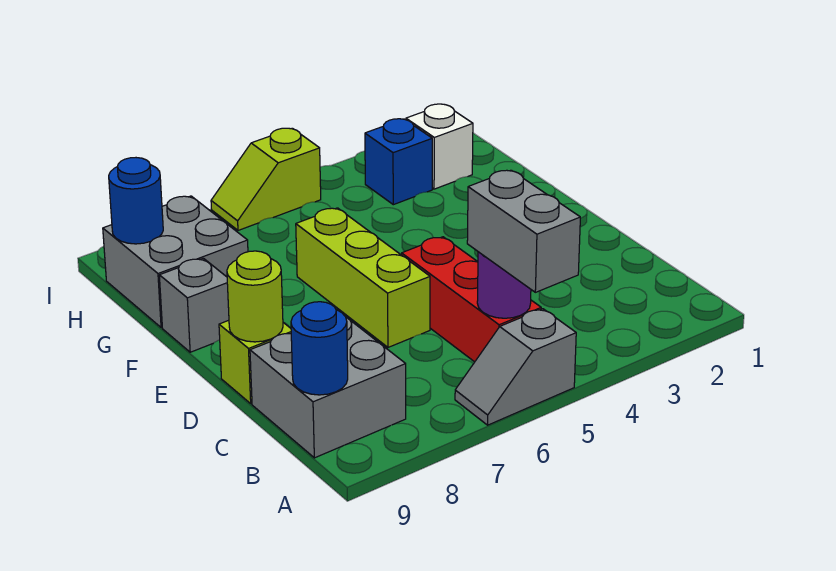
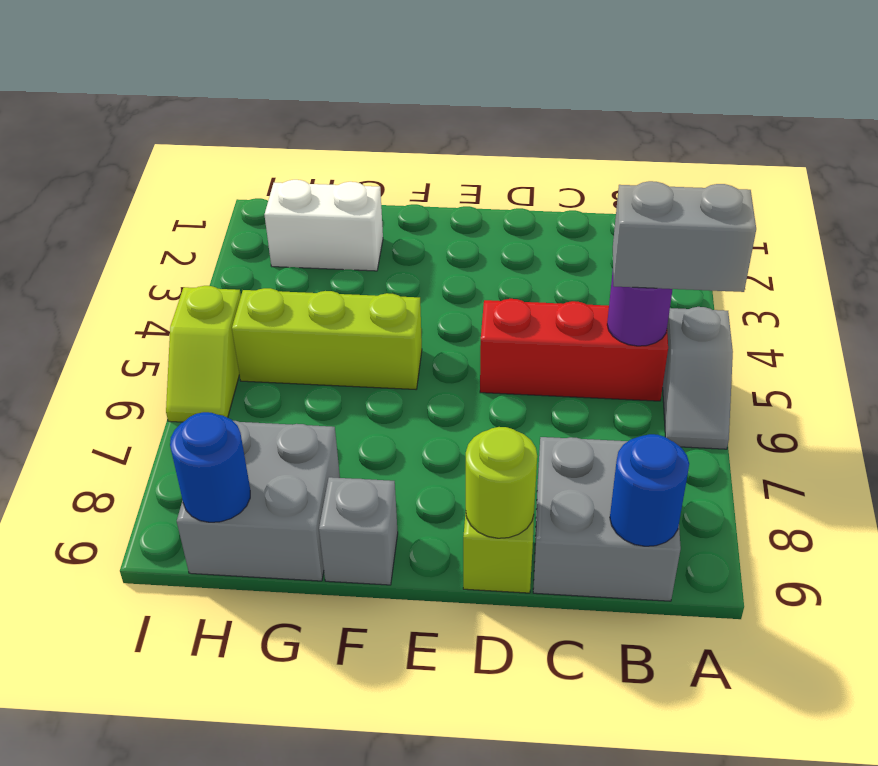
lime brick D6:F6 level 1 -> lime brick F5:H5 level 1
white brick H2 level 1 -> white brick G2:H2 level 1
blue brick H3 level 1 -> none

